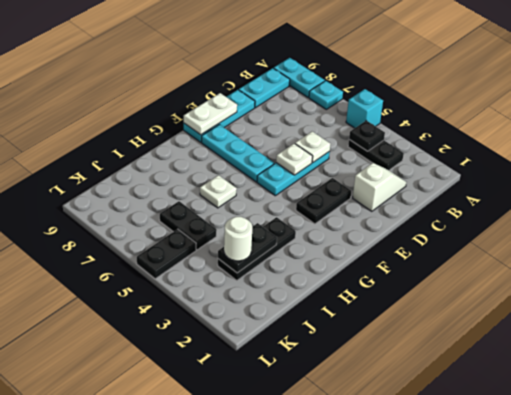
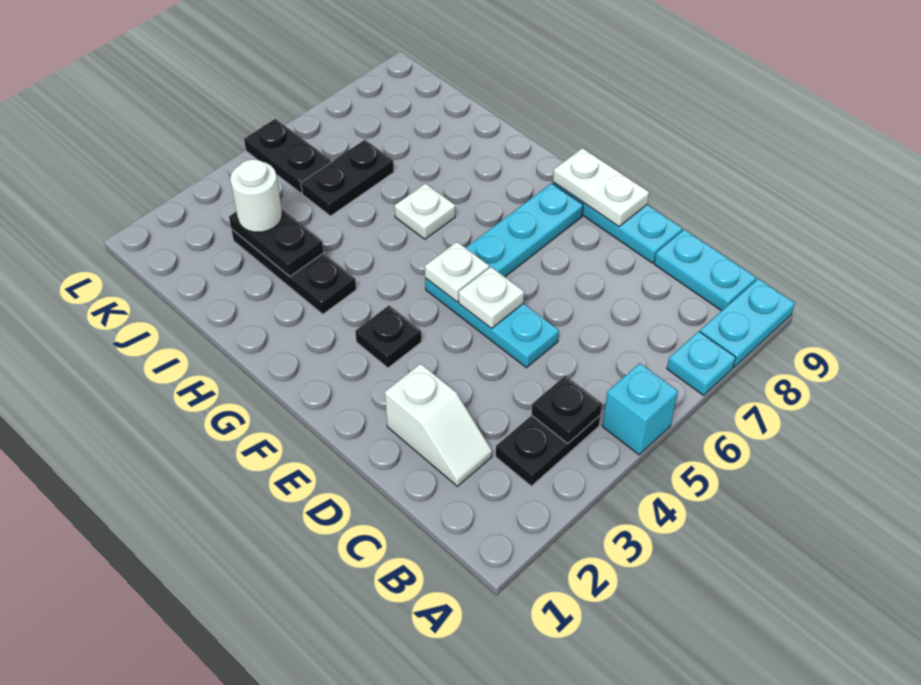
white plate D5 level 2 -> white plate F5 level 2
black plate E3:F3 level 1 -> black plate F3 level 1

